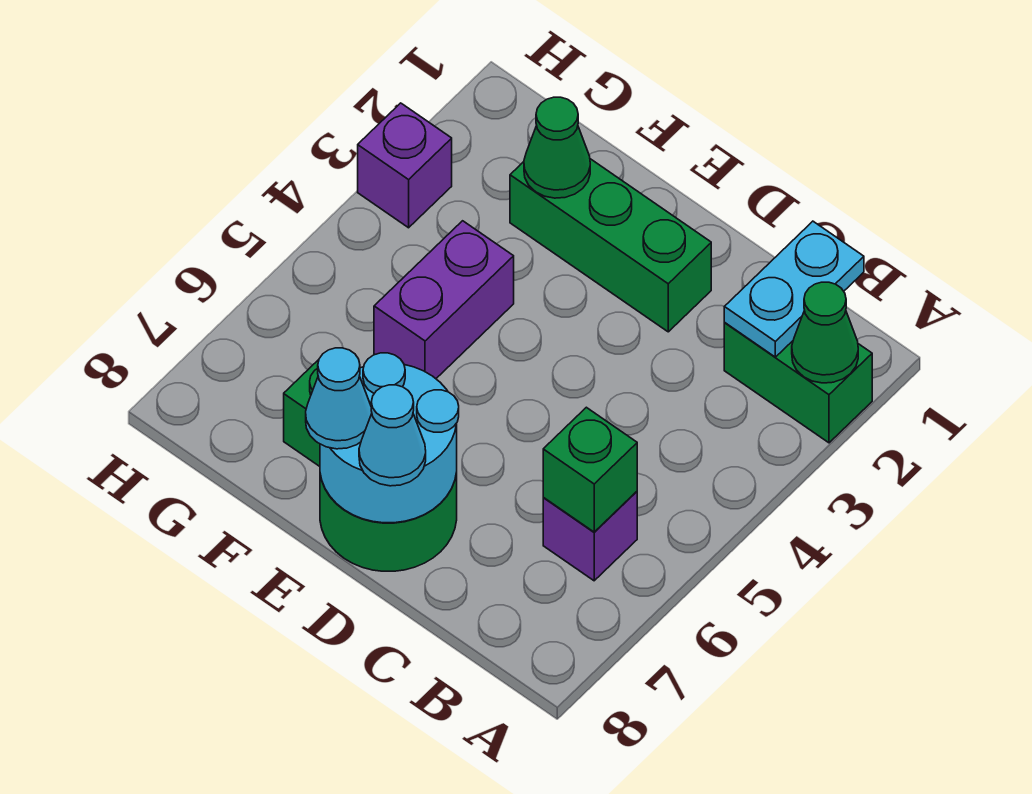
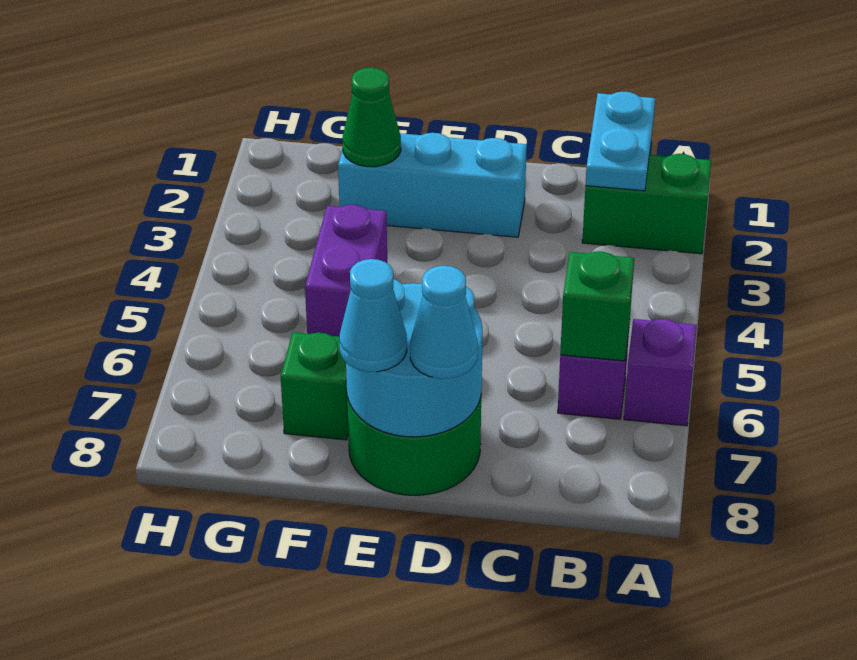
green cone A2 level 2 -> none
green brick D2:F2 level 1 -> cyan brick D2:F2 level 1
purple brick H3 level 1 -> purple brick A6 level 1

